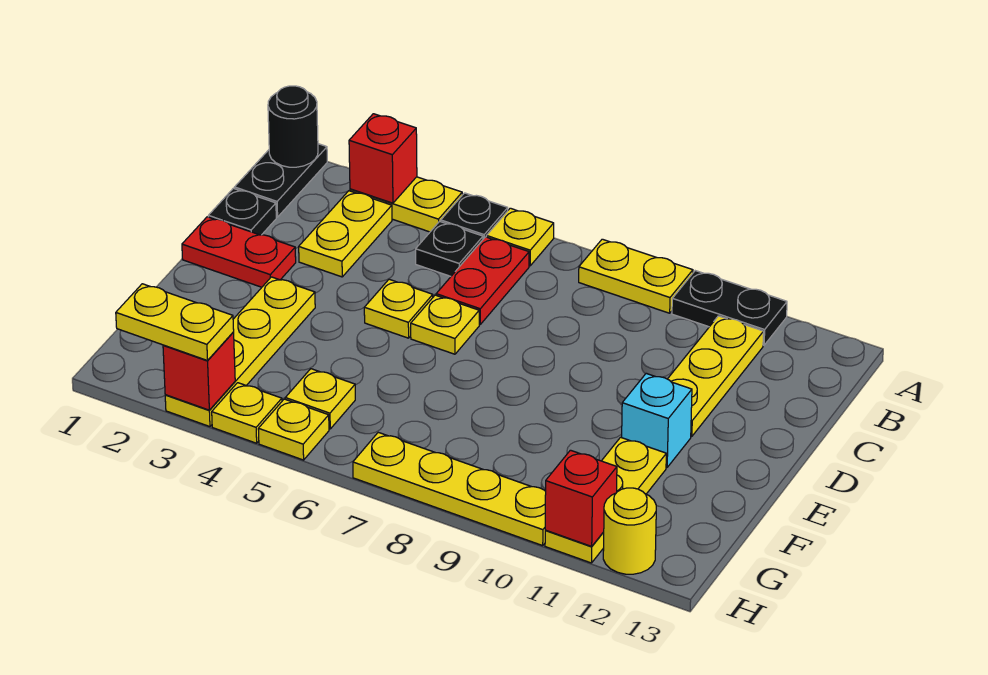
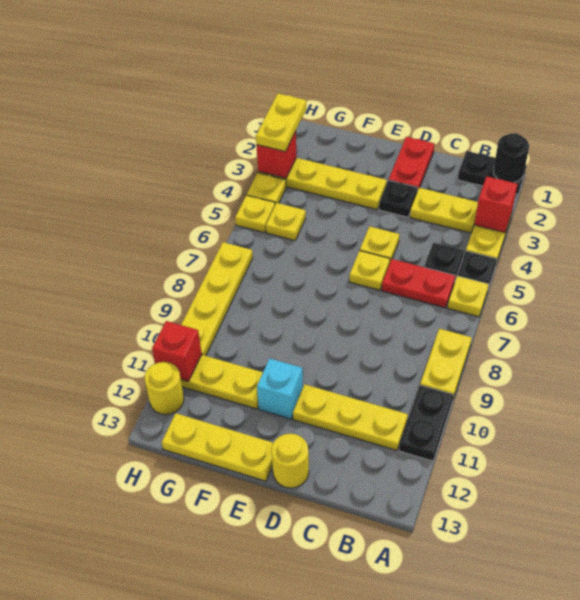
black plate C1 level 1 -> black plate D3 level 1
none -> yellow round brick D13 level 1
none -> yellow plate E13:G13 level 1

